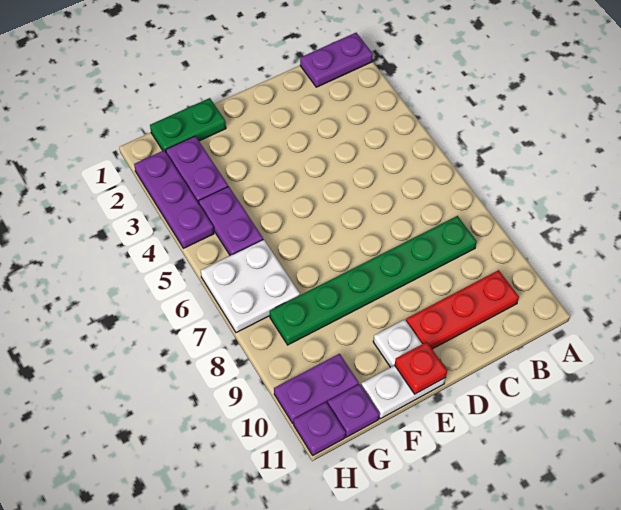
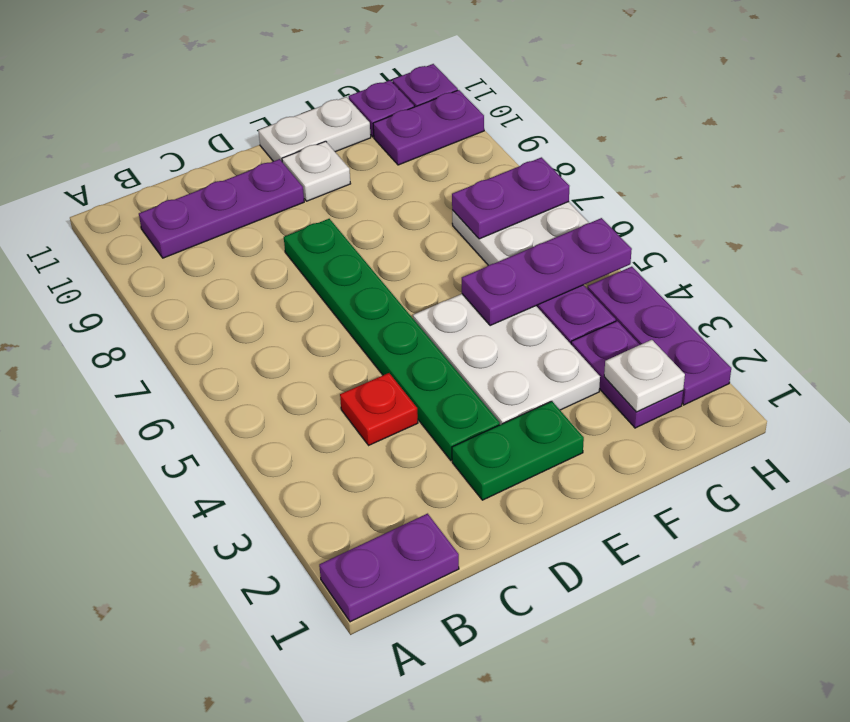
green plate B8:G8 level 1 -> green plate D3:D8 level 1
red plate B10:D10 level 1 -> purple plate B10:D10 level 1
none -> white plate E3:F5 level 1
red plate E11 level 2 -> red plate C4 level 1
green plate F1:G1 level 1 -> green plate D2:E2 level 1
none -> purple plate F5:H5 level 2
none -> white plate G2 level 2
none -> purple plate G7:H7 level 2

